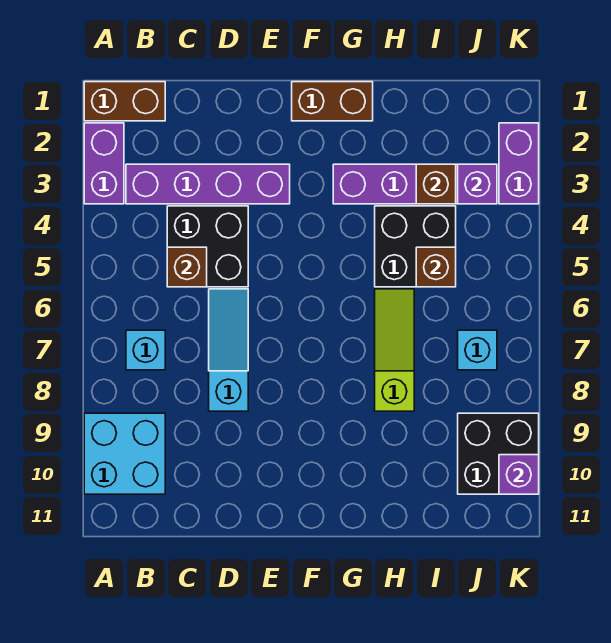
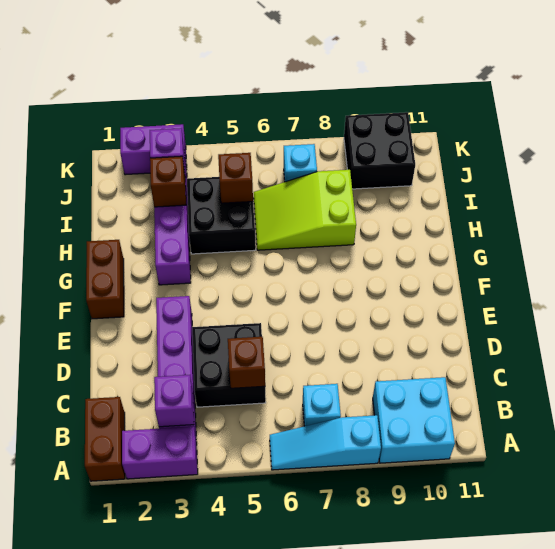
cyan slope D6:D8 level 1 top 8 -> cyan slope A6:A8 level 1 top 8
lime slope H6:H8 level 1 top 8 -> lime slope H6:I8 level 1 top 8
purple brick K10 level 2 -> purple brick B3 level 2

